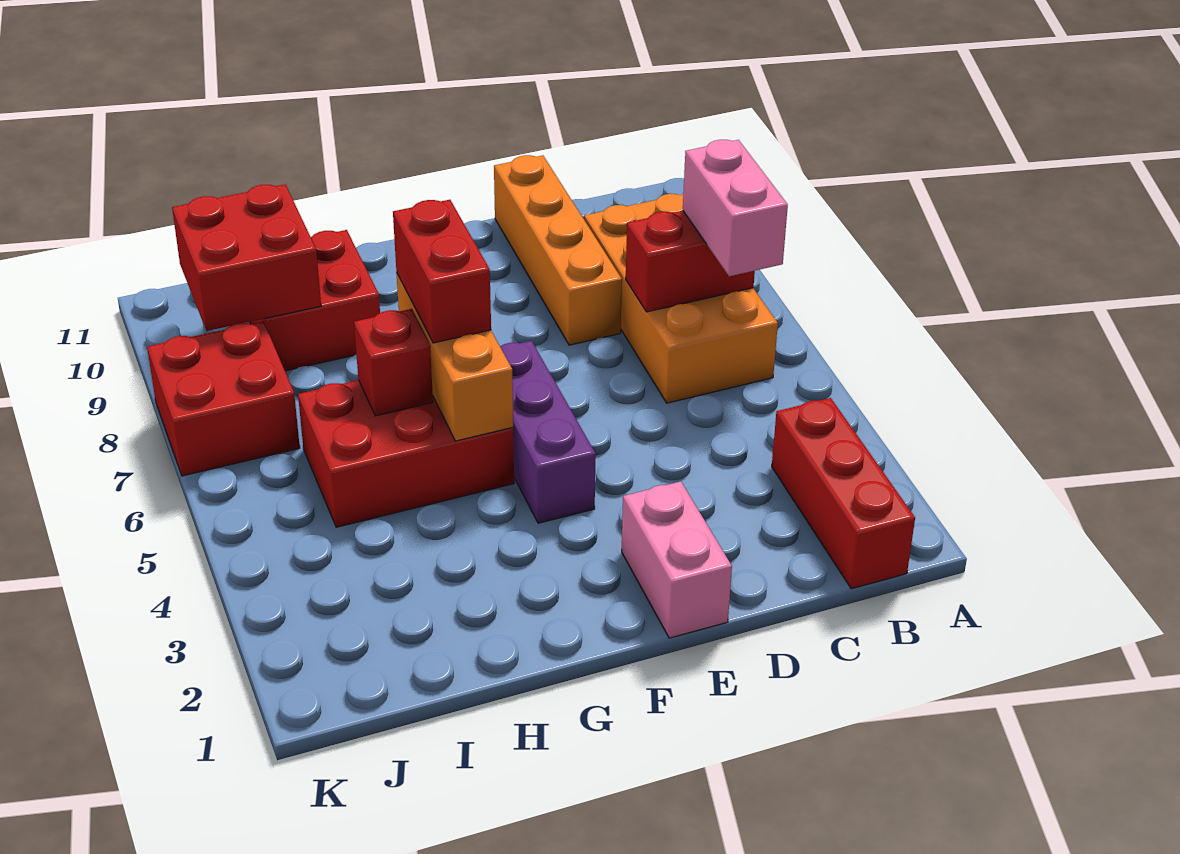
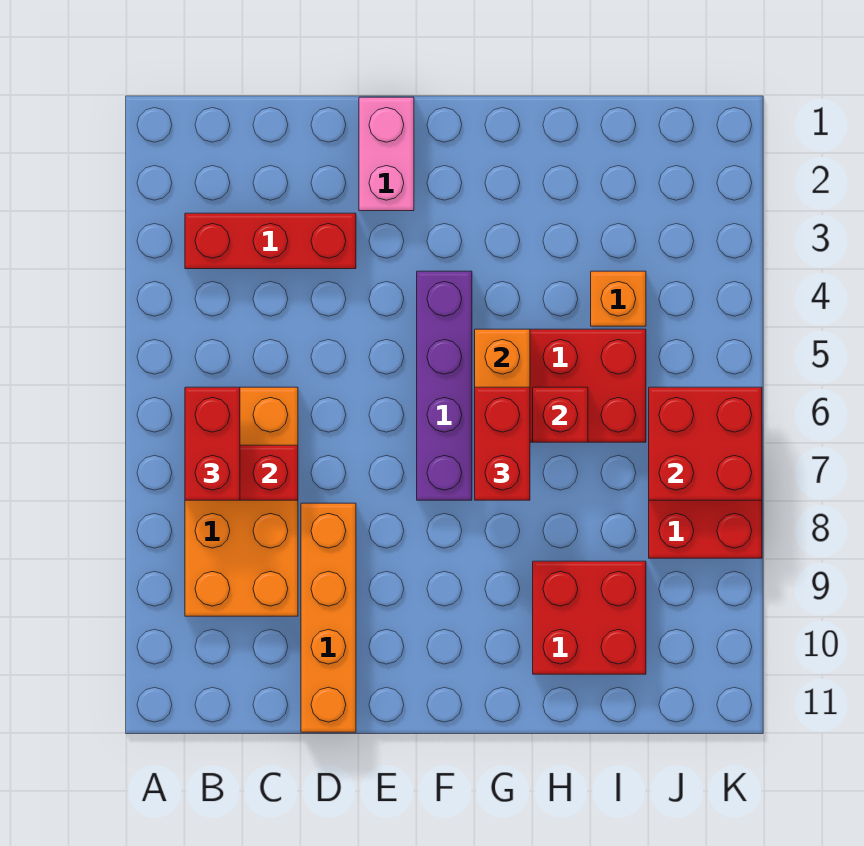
red brick B1:B3 level 1 -> red brick B3:D3 level 1
pink brick B6:B7 level 3 -> red brick B6:B7 level 3
purple brick F4:F6 level 1 -> purple brick F4:F7 level 1
none -> orange brick I4 level 1
red brick I9:J10 level 2 -> red brick J6:K7 level 2

